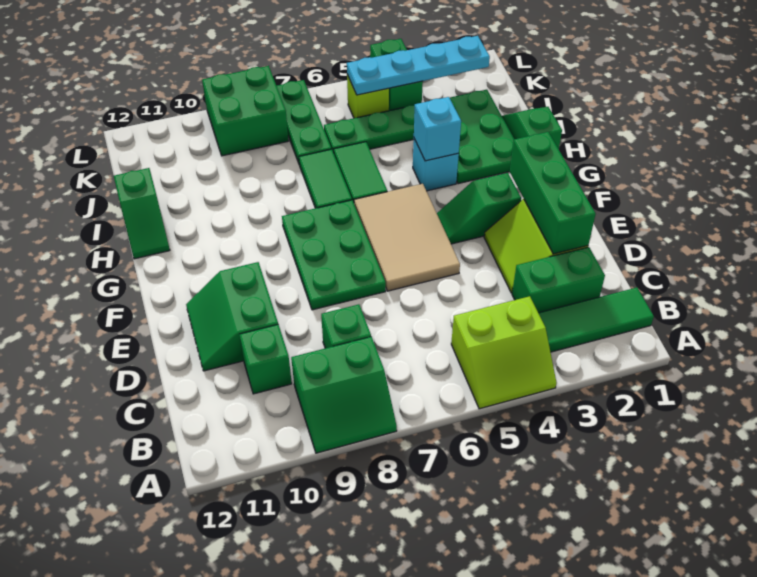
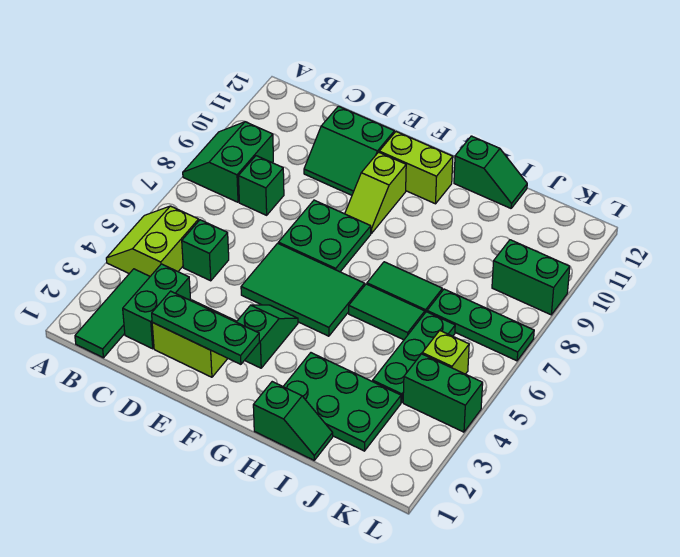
green brick C10 level 1 -> green brick C5 level 1
green brick D2:F2 level 2 -> green plate D2:F2 level 2
green slope D10:E11 level 1 top 10 -> green slope D10:E11 level 1 top 11
tan tile E5:G6 level 1 -> green tile E5:G6 level 1
green plate E7:G8 level 1 -> green plate E7:F8 level 1
none -> lime slope F9:F10 level 1 top 10
none -> lime brick F11:G11 level 1
cyan brick H4 level 1 -> none
cyan brick H4 level 2 -> none
green slope H12:I12 level 1 top I -> green slope H12:I12 level 1 top H
cyan plate K2:K5 level 2 -> none
green brick K8:L9 level 1 -> green brick K9:L9 level 1

